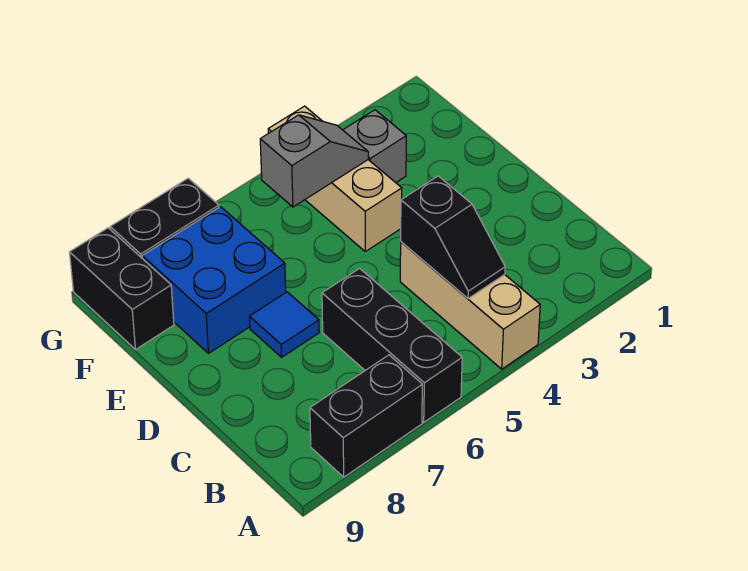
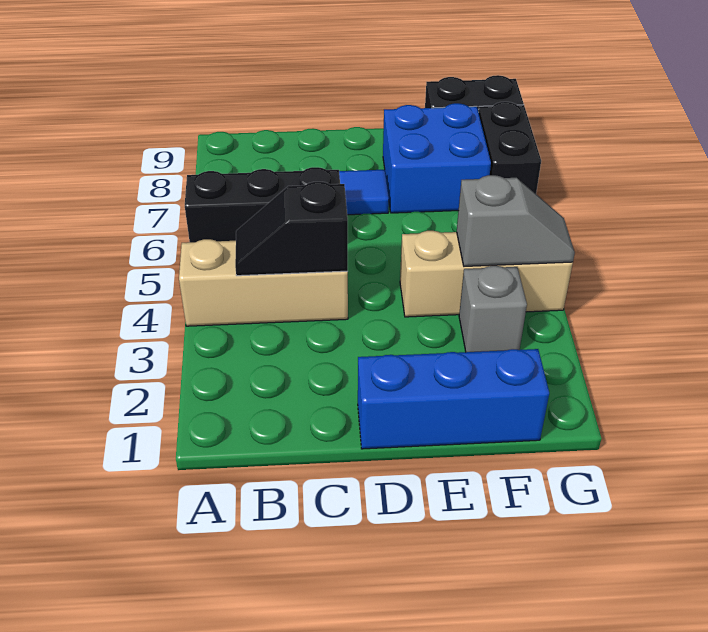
black brick A7:A8 level 1 -> none
none -> blue brick D1:F1 level 1
grey slope F4:F5 level 2 top 5 -> grey slope F4:G4 level 2 top F

